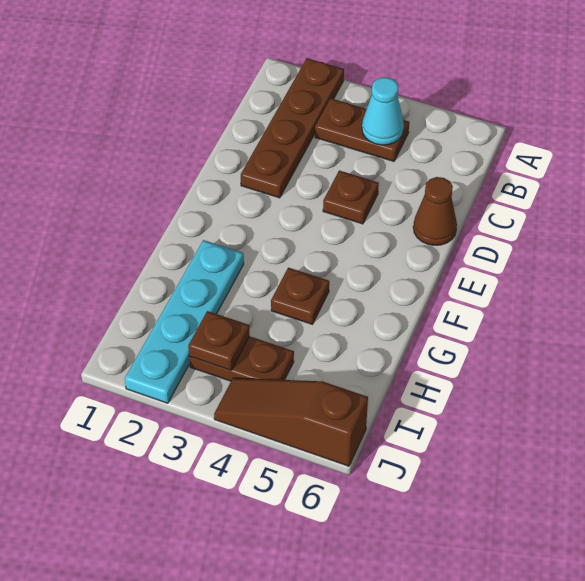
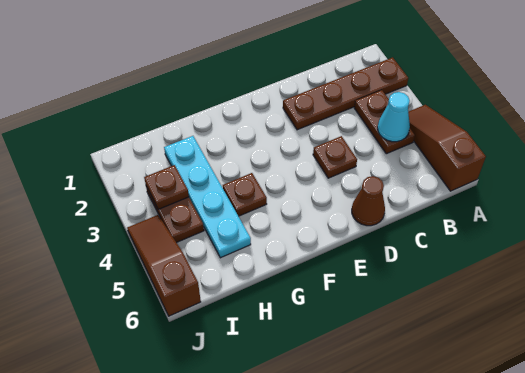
none -> brown slope A4:A6 level 1 top 6
cyan plate G2:J2 level 1 -> cyan plate H2:H5 level 1

